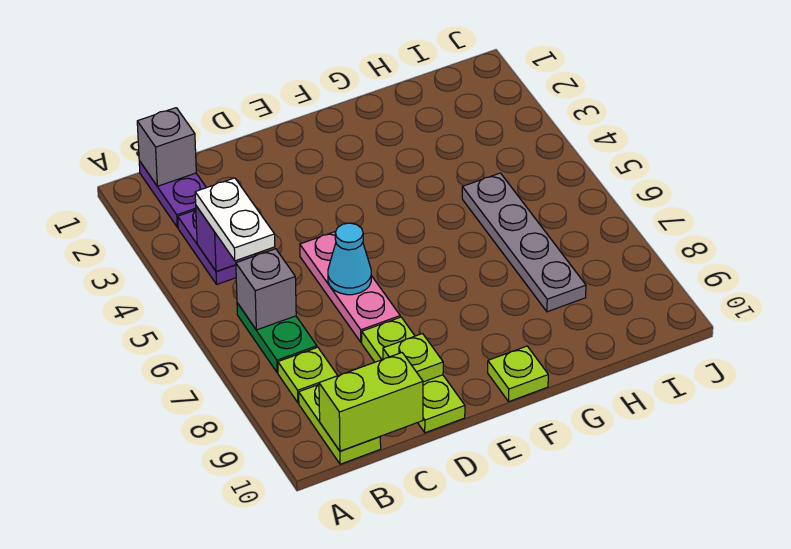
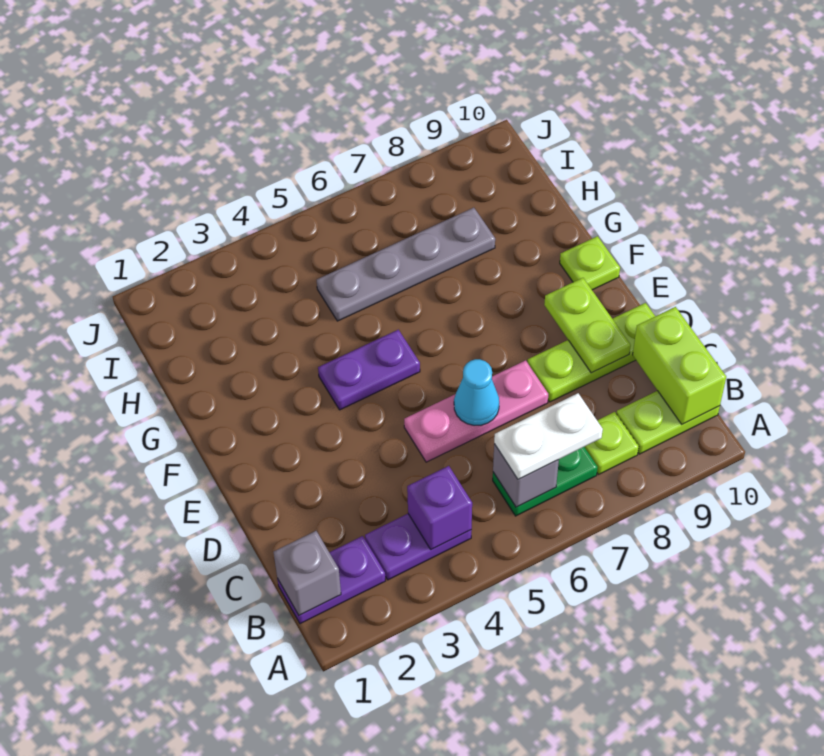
white plate B4:B5 level 3 -> white plate B6:B7 level 3
lime plate D9 level 2 -> lime plate D9:E9 level 2
none -> purple plate F4:F5 level 1

